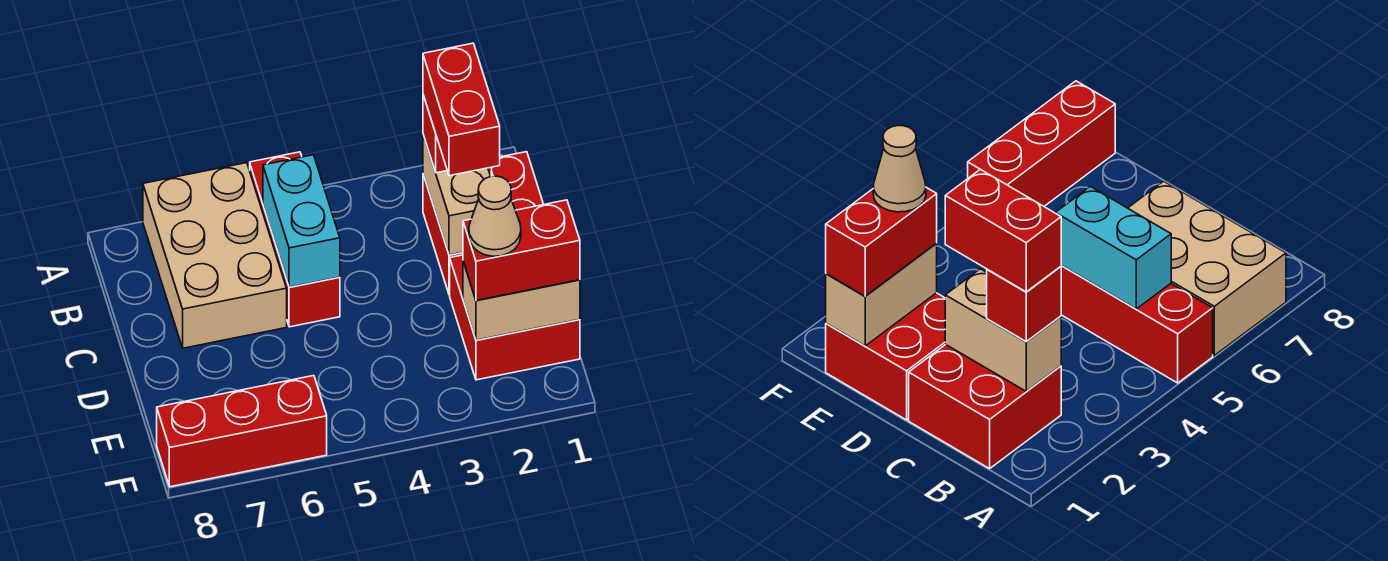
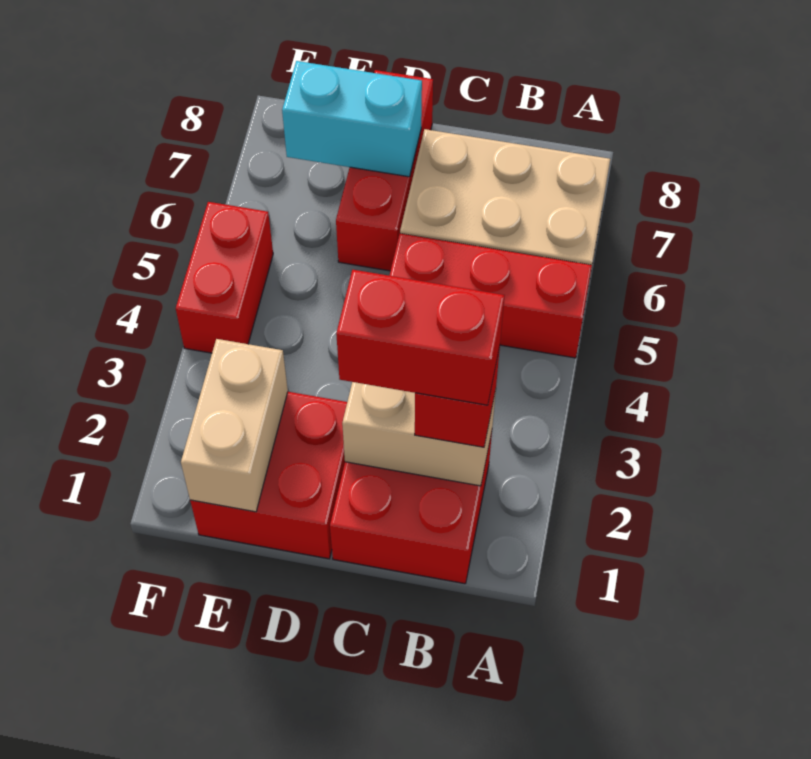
cyan brick B5:C5 level 2 -> cyan brick D7:E7 level 2
red brick E1:E2 level 3 -> red brick F4:F5 level 1
tan cone E2 level 4 -> none
red brick F6:F8 level 1 -> red brick D6:D8 level 1

